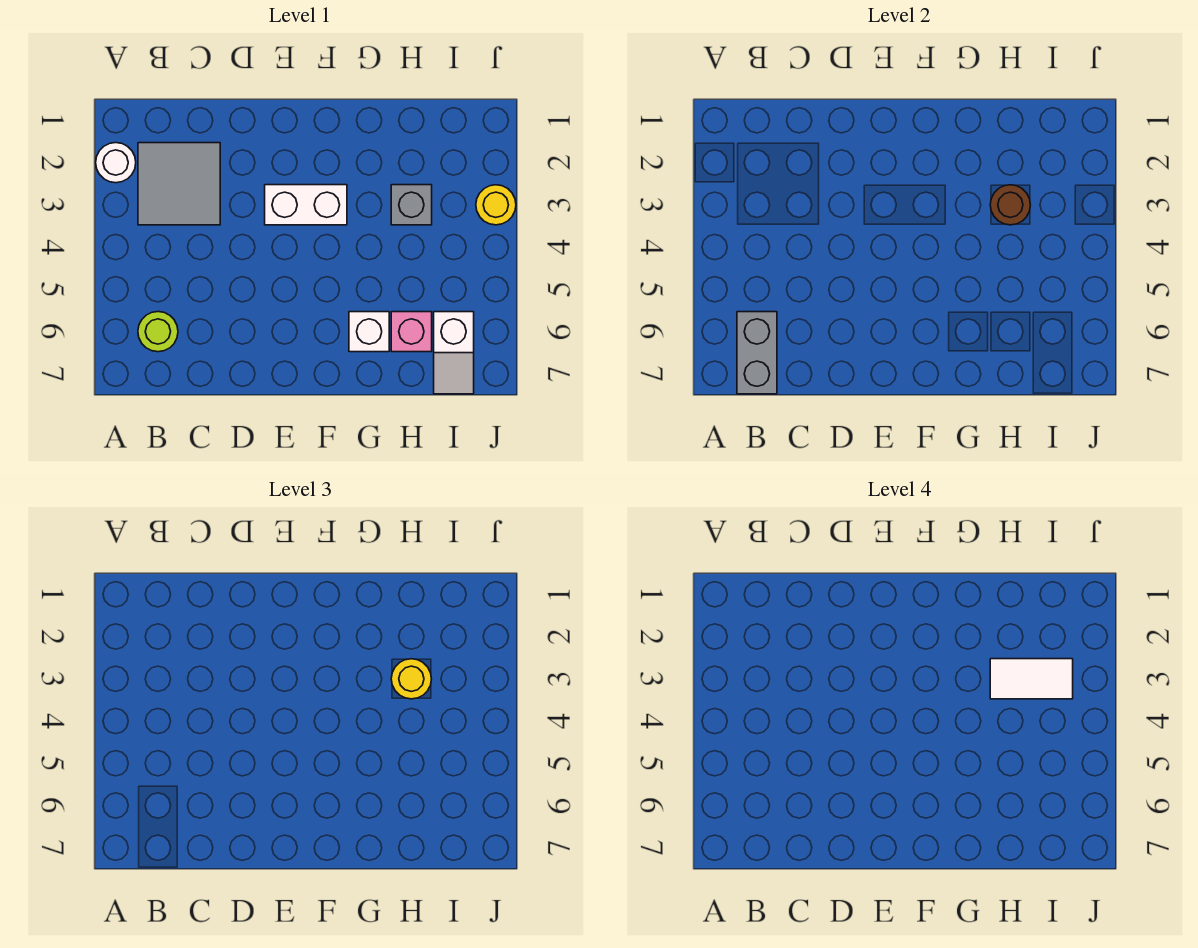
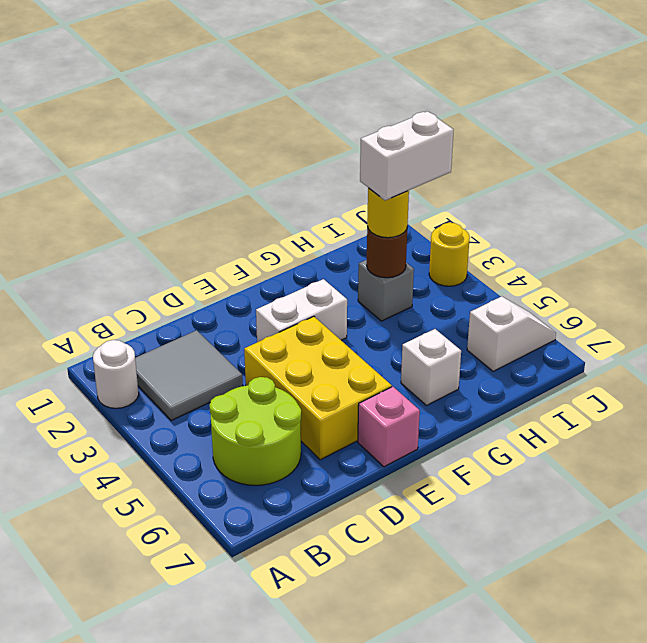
lime round brick B6 level 1 -> lime round brick B5:C6 level 1
grey brick B6:B7 level 2 -> none
none -> yellow brick D4:E6 level 1
white tile H3:I3 level 4 -> white brick H3:I3 level 4
pink brick H6 level 1 -> pink brick E7 level 1
white slope I6:I7 level 1 top 6 -> white slope I6:J6 level 1 top I

